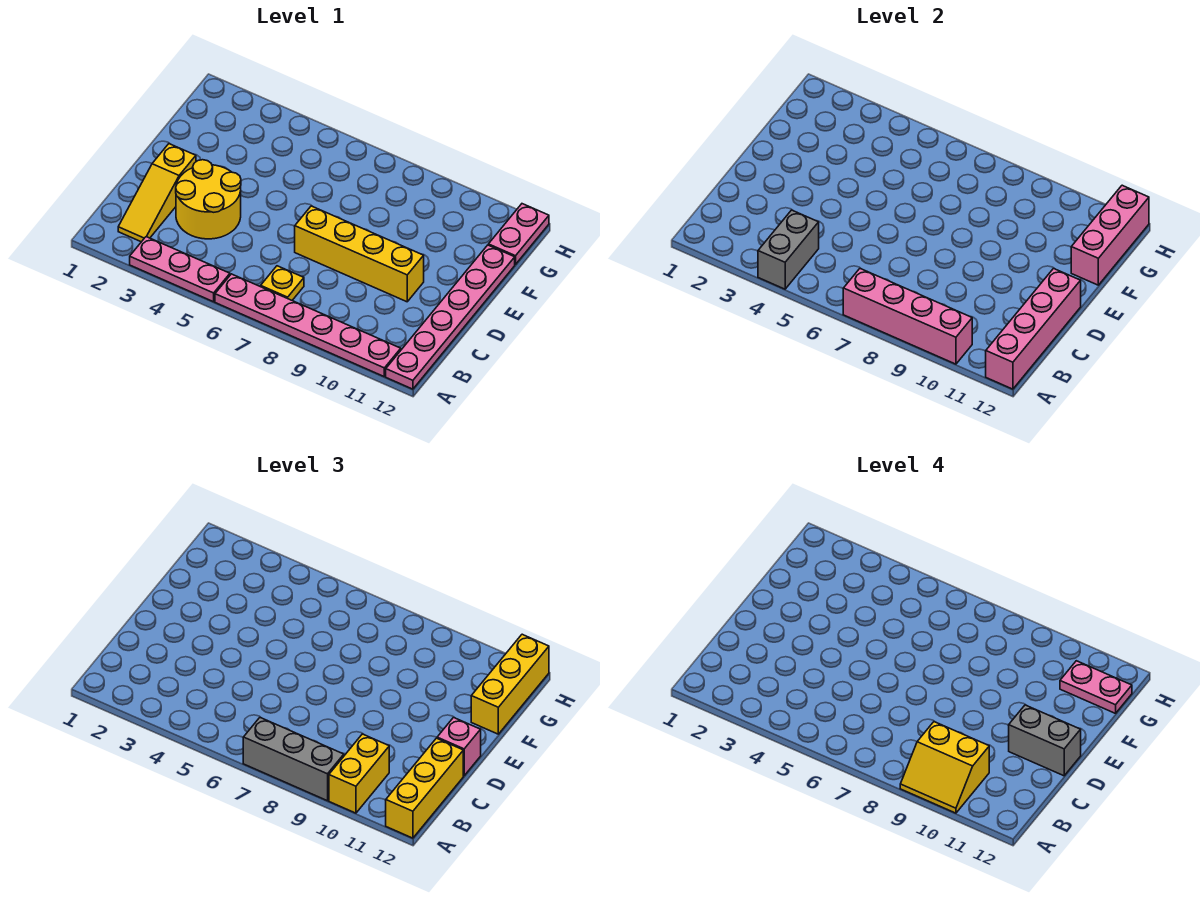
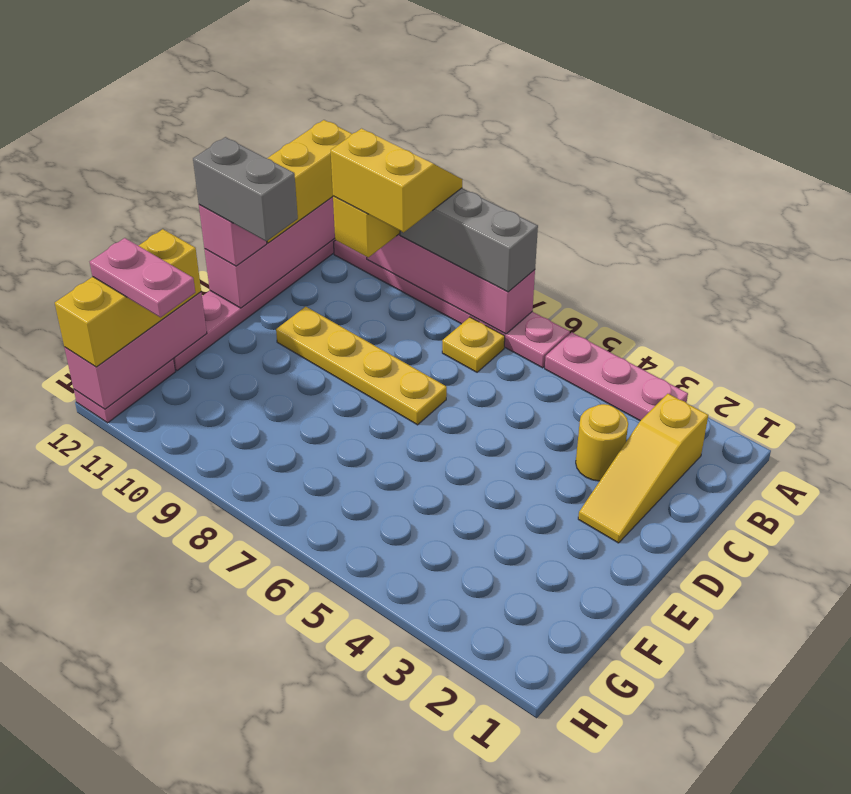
grey brick A4:B4 level 2 -> none
yellow slope B2:D2 level 1 top D -> yellow slope B2:D2 level 1 top B
yellow round brick C3:D4 level 1 -> yellow round brick C3 level 1
yellow brick D7:D10 level 1 -> yellow plate D7:D10 level 1

